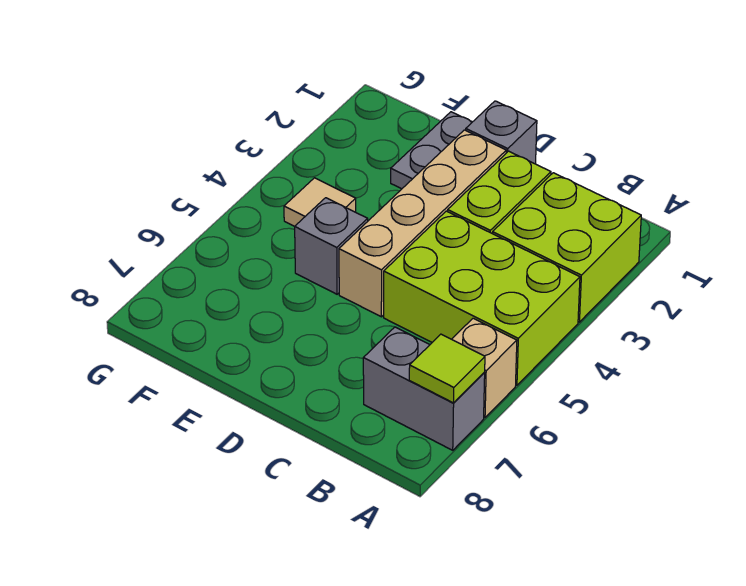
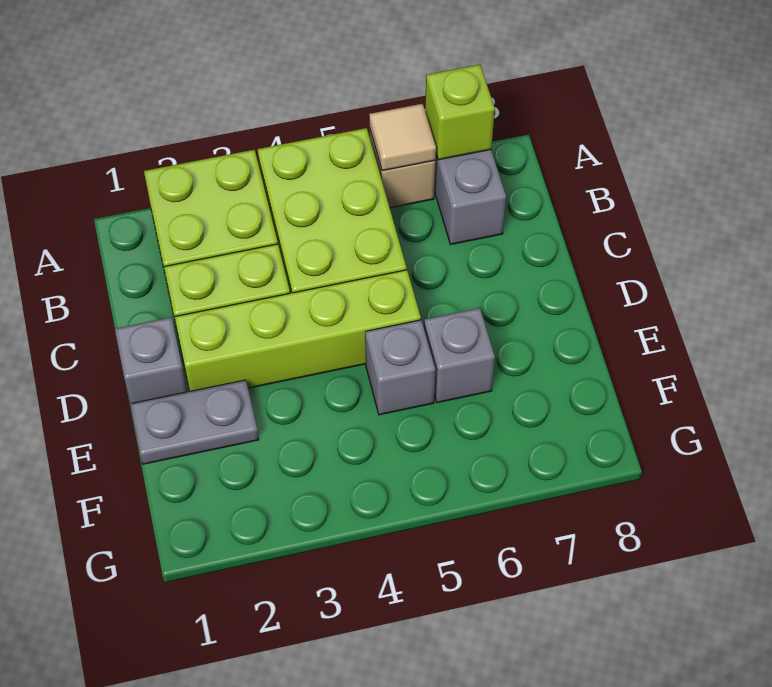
lime tile A7 level 2 -> lime brick A7 level 2
tan brick D2:D5 level 1 -> lime brick D2:D5 level 1
none -> grey brick E6 level 1
tan tile F4 level 1 -> tan tile A6 level 2

